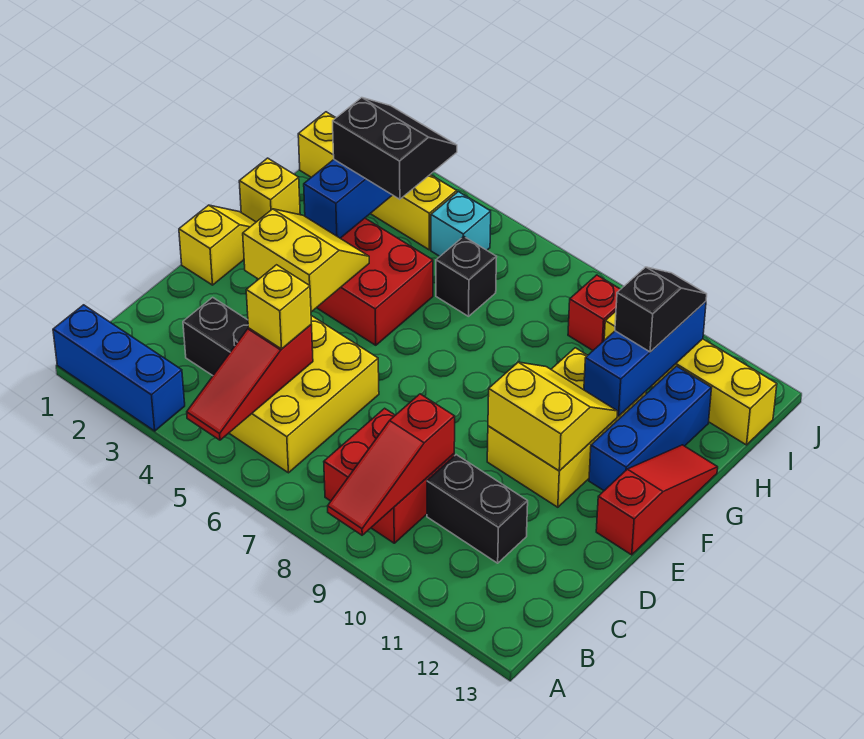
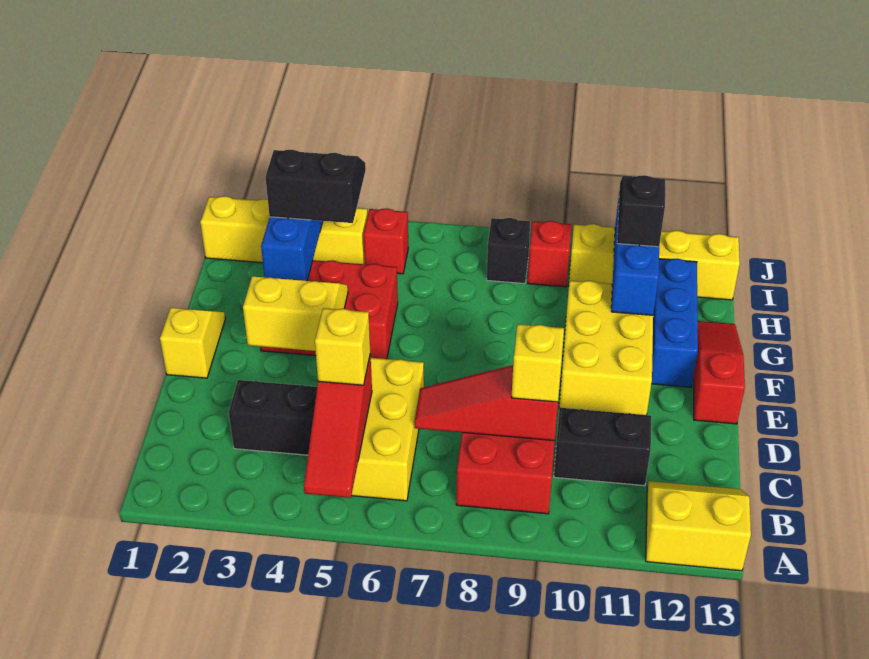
blue brick A1:A3 level 1 -> none
red slope A9:C9 level 2 top C -> red slope C7:C9 level 2 top 9
yellow slope E10:F11 level 2 top E -> yellow slope A12:B13 level 1 top A
yellow brick G1 level 1 -> yellow brick C9 level 3
black brick H6 level 1 -> black brick I8 level 1
cyan brick I5 level 1 -> red brick I5 level 1

